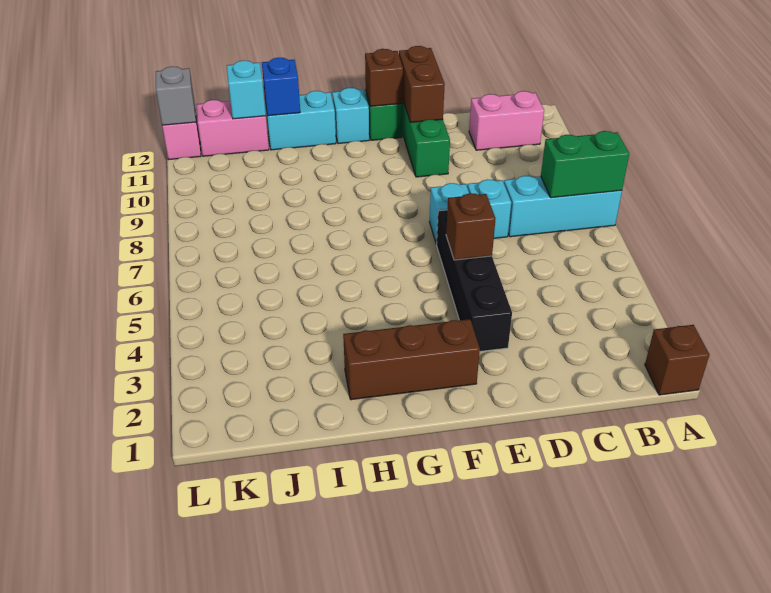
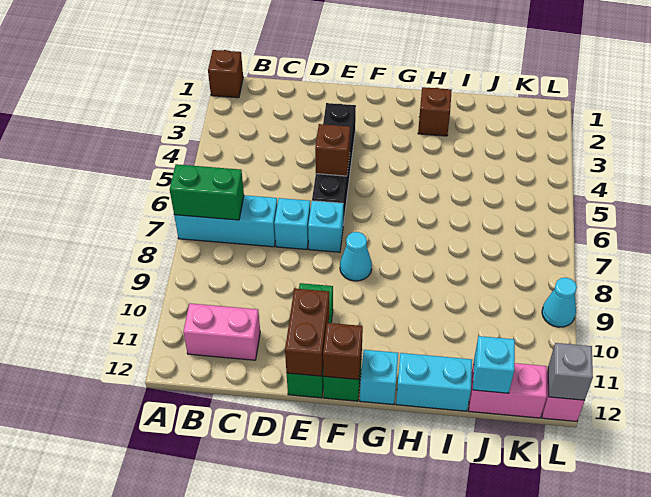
brown brick F2:H2 level 1 -> brown brick H2 level 1
none -> cyan cone F8 level 1
blue brick I12 level 2 -> none
none -> cyan cone L9 level 1

